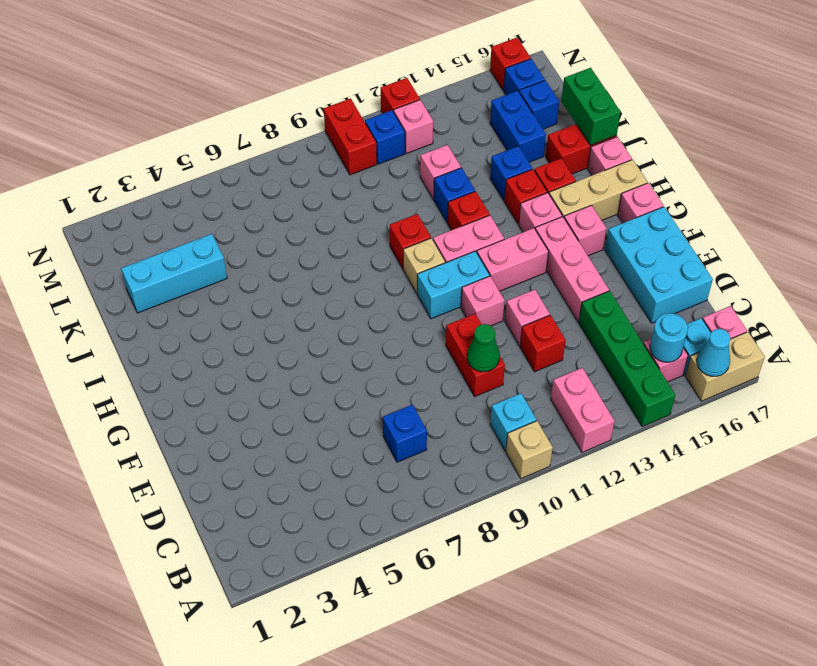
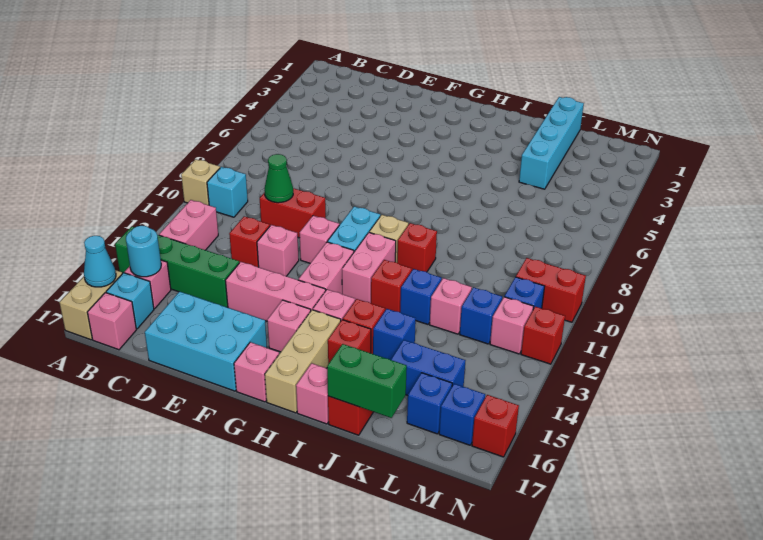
pink brick A12:B12 level 1 -> pink brick B12:B13 level 1
blue brick C7 level 1 -> blue brick L12 level 1
cyan brick K2:K4 level 1 -> cyan brick K1:K4 level 1

